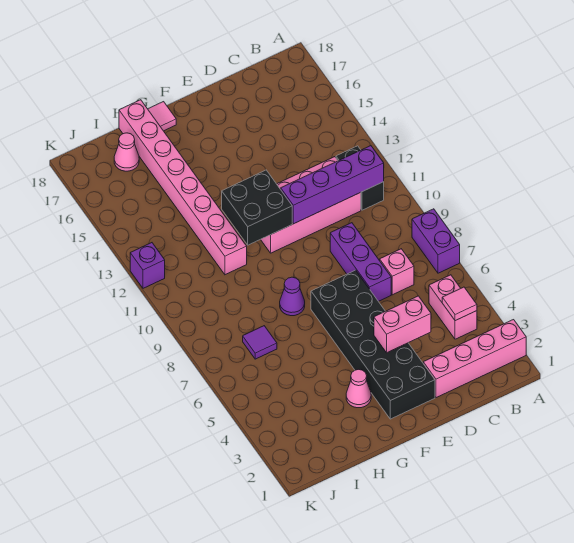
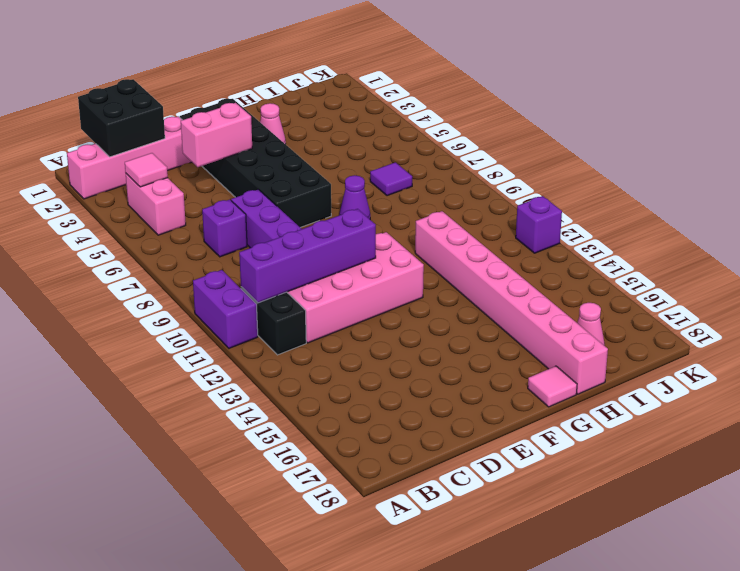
purple brick A7:A8 level 1 -> purple brick A10:A11 level 1
pink brick C7 level 1 -> purple brick C7 level 1
black brick F11:G12 level 2 -> black brick B1:C2 level 2

